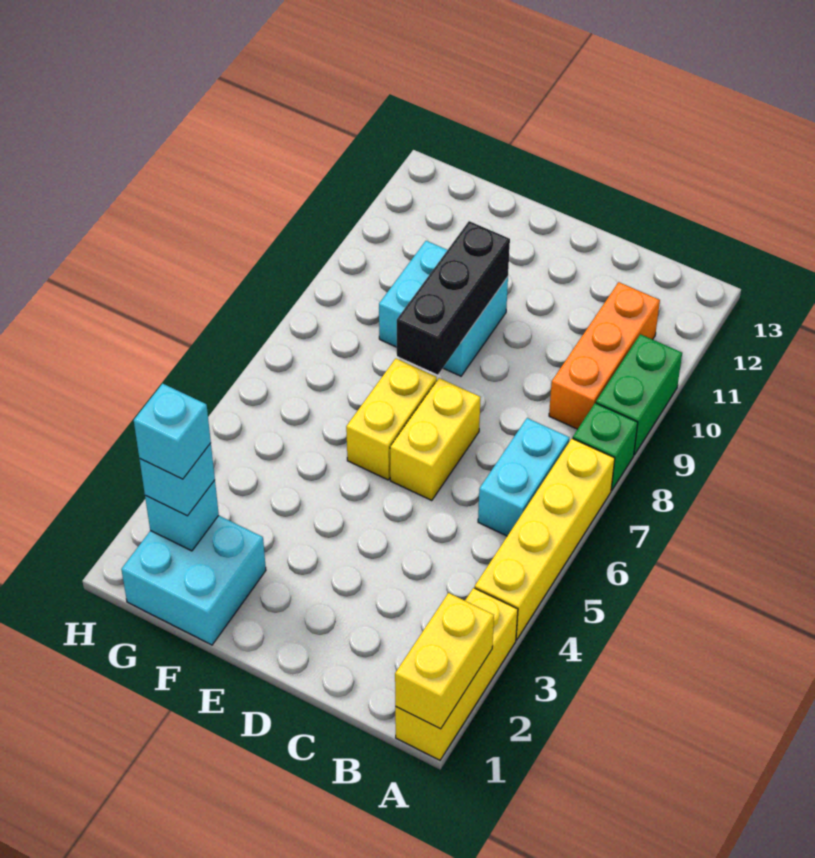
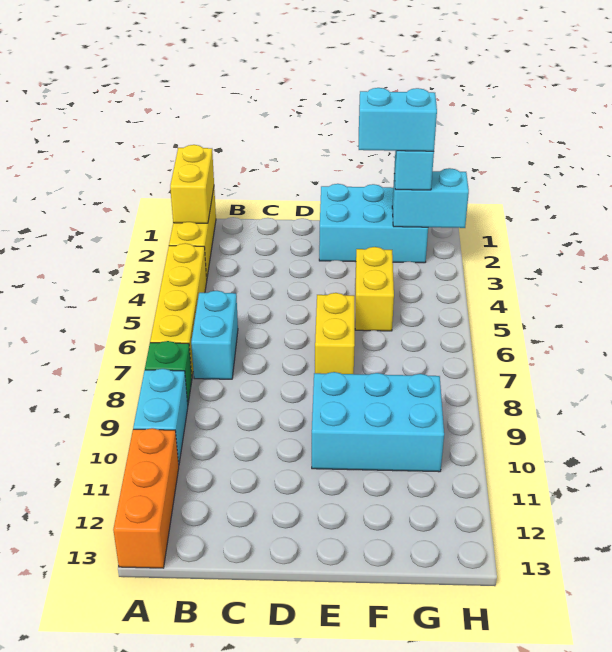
green brick A9:A10 level 1 -> cyan brick A9:A10 level 1
orange brick B9:B11 level 1 -> orange brick A11:A13 level 1
yellow brick D6:D7 level 1 -> yellow brick F4:F5 level 1
black brick E8:E10 level 2 -> none
cyan brick E9:F10 level 1 -> cyan brick E9:G10 level 1
cyan brick F1:G2 level 1 -> cyan brick E1:G2 level 1
cyan brick G2 level 2 -> cyan brick G2:H2 level 2
cyan brick G2 level 4 -> cyan brick F2:G2 level 4

